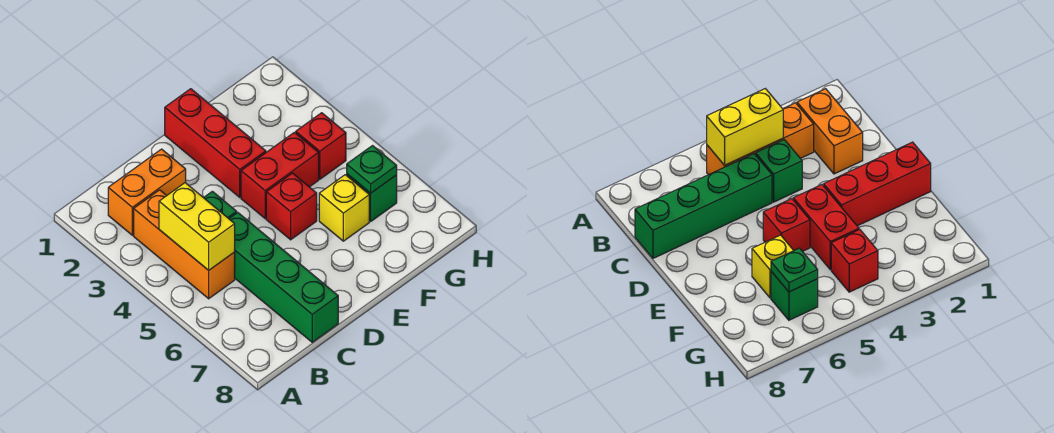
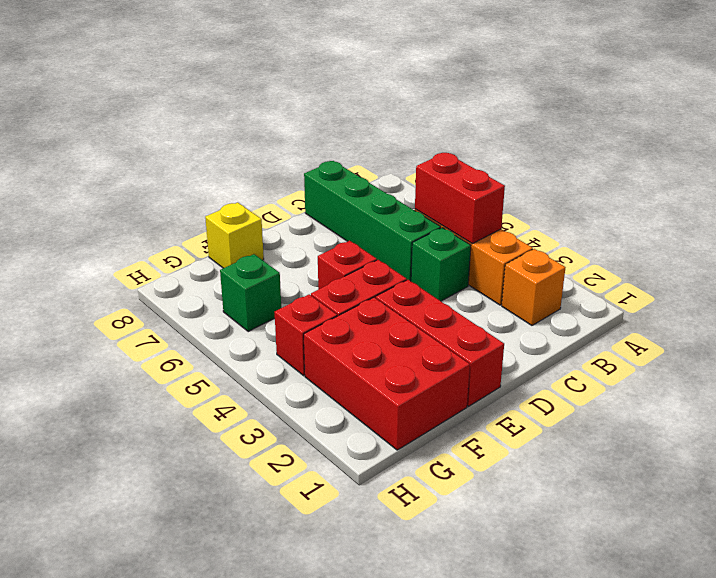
orange brick B2:C2 level 1 -> orange brick B2 level 1
yellow brick B4:B5 level 2 -> red brick B4:B5 level 2
none -> red brick F1:G3 level 1
yellow brick F6 level 1 -> yellow brick F8 level 1
green plate G6 level 2 -> none

